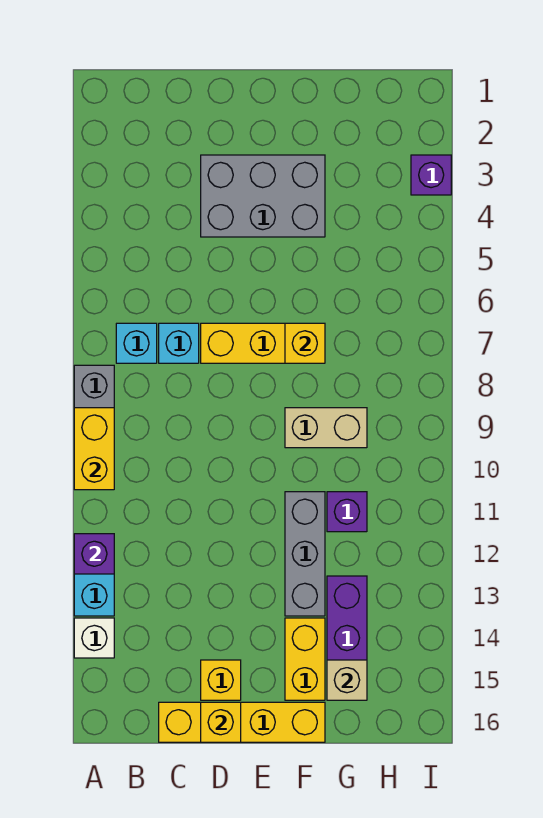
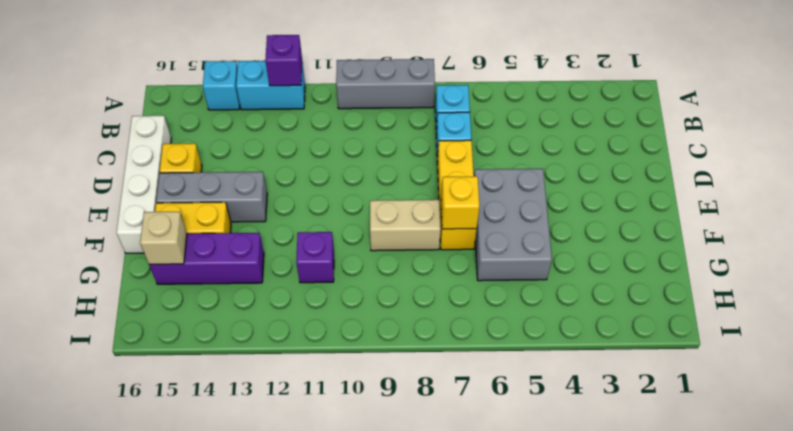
yellow brick A9:A10 level 2 -> none
white brick A14 level 1 -> cyan brick A14 level 1
yellow brick C16:F16 level 1 -> white brick C16:F16 level 1
grey brick D3:F4 level 1 -> grey brick E5:G6 level 1
yellow brick D16 level 2 -> none
tan brick F9:G9 level 1 -> tan brick F8:F9 level 1
grey brick F11:F13 level 1 -> grey brick E13:E15 level 1
purple brick I3 level 1 -> none

